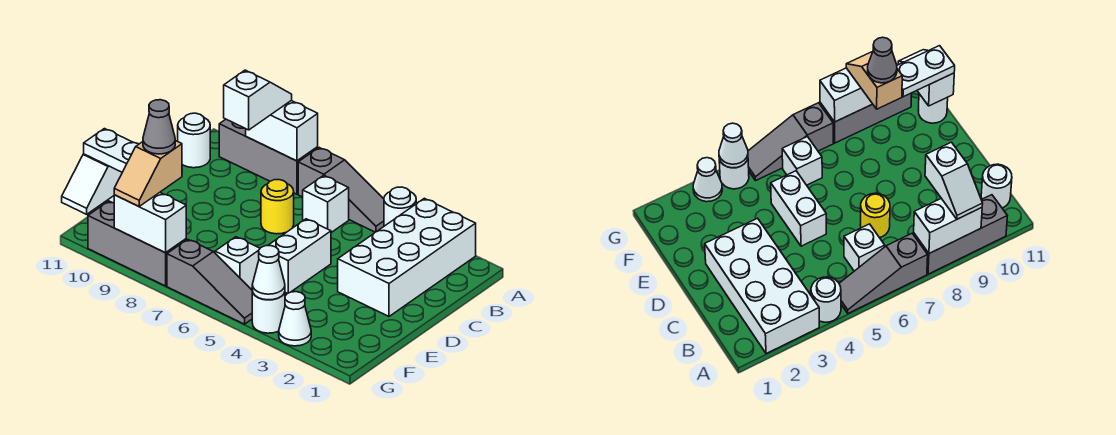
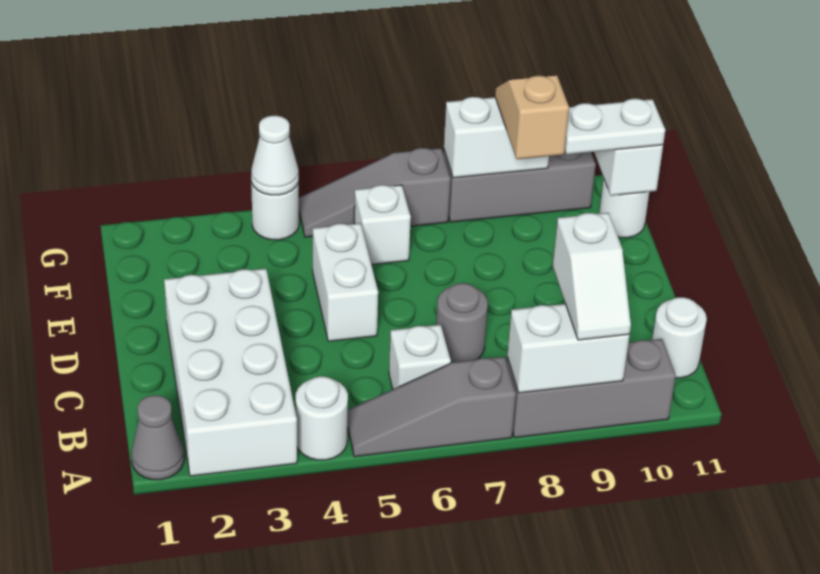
yellow round brick C7 level 1 -> grey round brick C7 level 1
grey cone F9 level 4 -> grey cone A1 level 1
white cone G3 level 1 -> none

